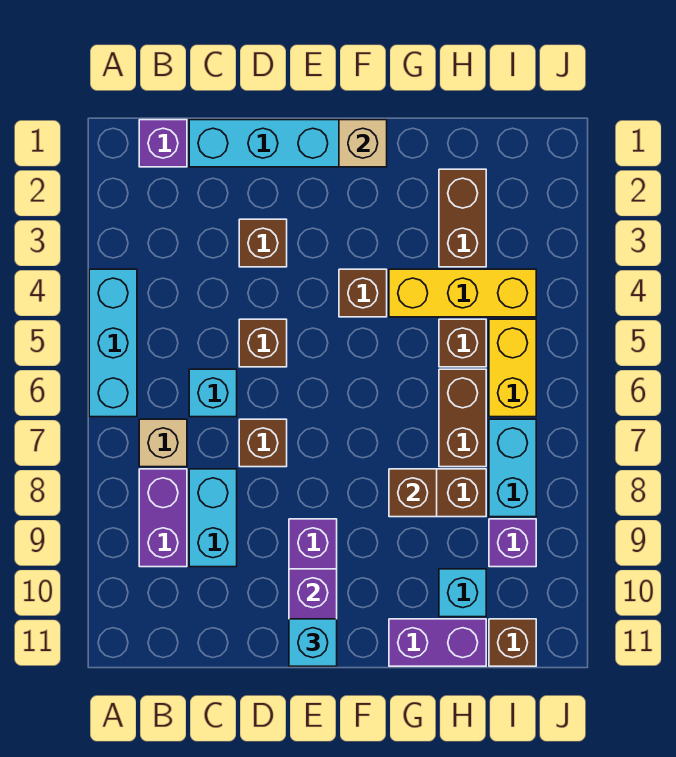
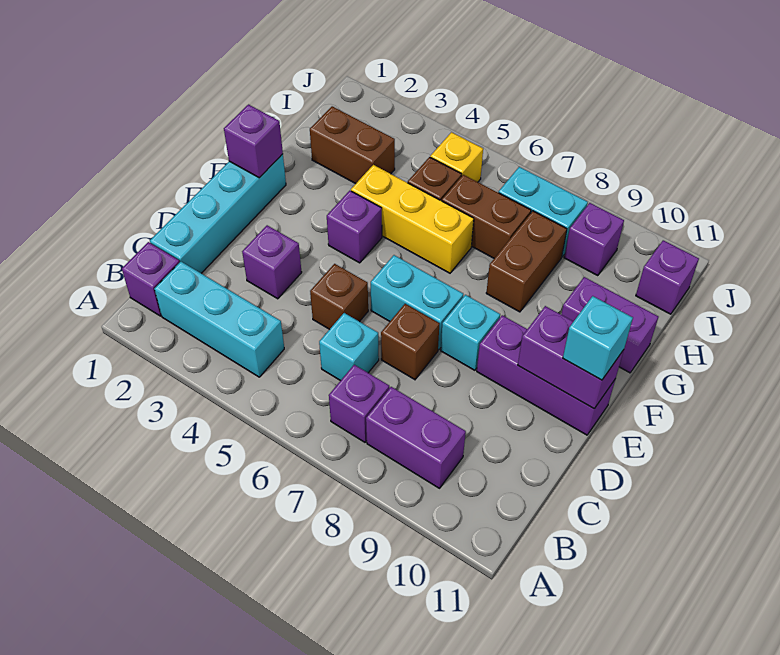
cyan brick A4:A6 level 1 -> cyan brick B2:B4 level 1
tan brick B7 level 1 -> purple brick B7 level 1
cyan brick C8:C9 level 1 -> cyan brick E6:E7 level 1
brown brick D3 level 1 -> purple brick D3 level 1
tan brick F1 level 2 -> purple brick F1 level 2
brown brick F4 level 1 -> purple brick F4 level 1
yellow brick G4:I4 level 1 -> yellow brick G4:G6 level 1
brown brick G8 level 2 -> none
purple brick G11:H11 level 1 -> purple brick G10:G11 level 1
cyan brick H10 level 1 -> cyan brick E8 level 1
yellow brick I5:I6 level 1 -> yellow brick I5 level 1
brown brick I11 level 1 -> purple brick I11 level 1

